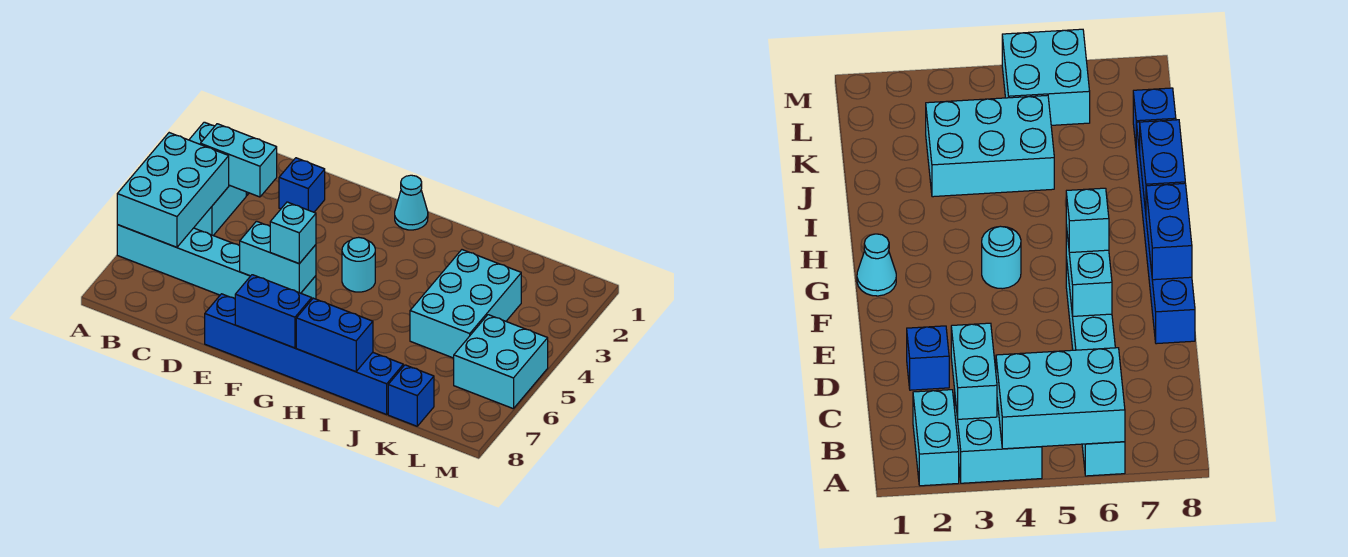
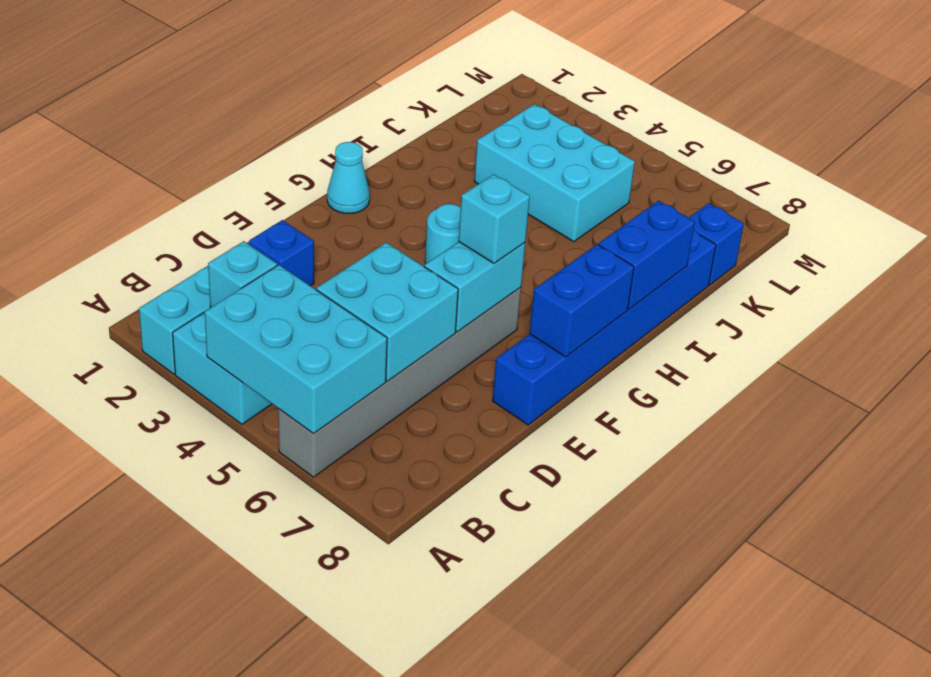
cyan brick A6:F6 level 1 -> grey brick A6:F6 level 1
cyan brick B3:C3 level 2 -> cyan brick B3 level 2
cyan brick L5:M6 level 1 -> cyan brick C5:D6 level 2

